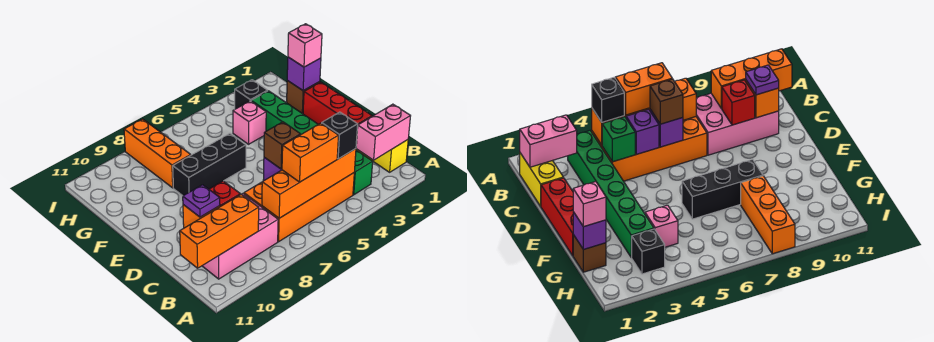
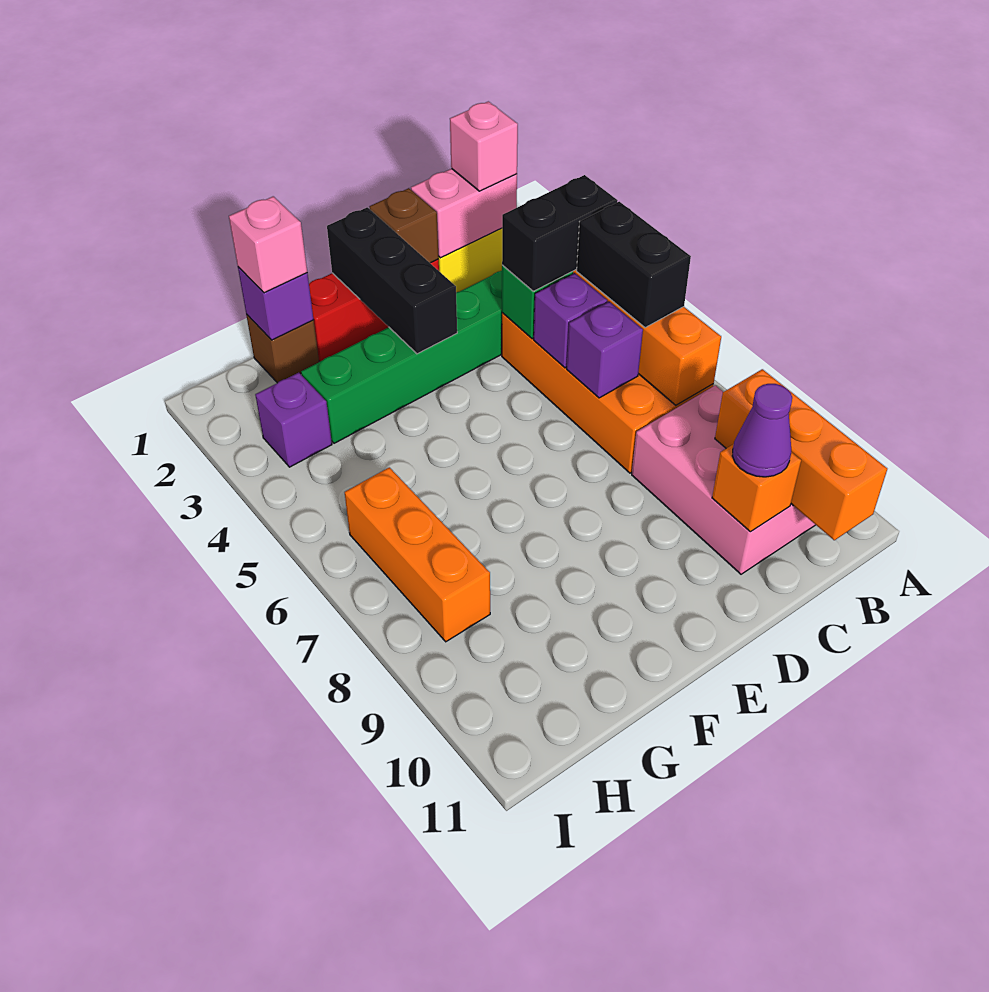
pink brick B1:B2 level 2 -> pink brick B1:C1 level 2
black brick B4 level 3 -> black brick B4:C4 level 3
orange brick B5:B6 level 3 -> black brick B5:B6 level 3
brown brick C6 level 3 -> brown brick D1 level 2
red brick C9 level 2 -> none
purple plate C10 level 3 -> purple cone C10 level 3
black brick F6:F8 level 1 -> black brick E1:E3 level 2
pink brick G4 level 1 -> pink brick B1 level 3
orange brick G8:I8 level 1 -> orange brick H6:H8 level 1
black brick H3 level 1 -> purple brick H3 level 1

